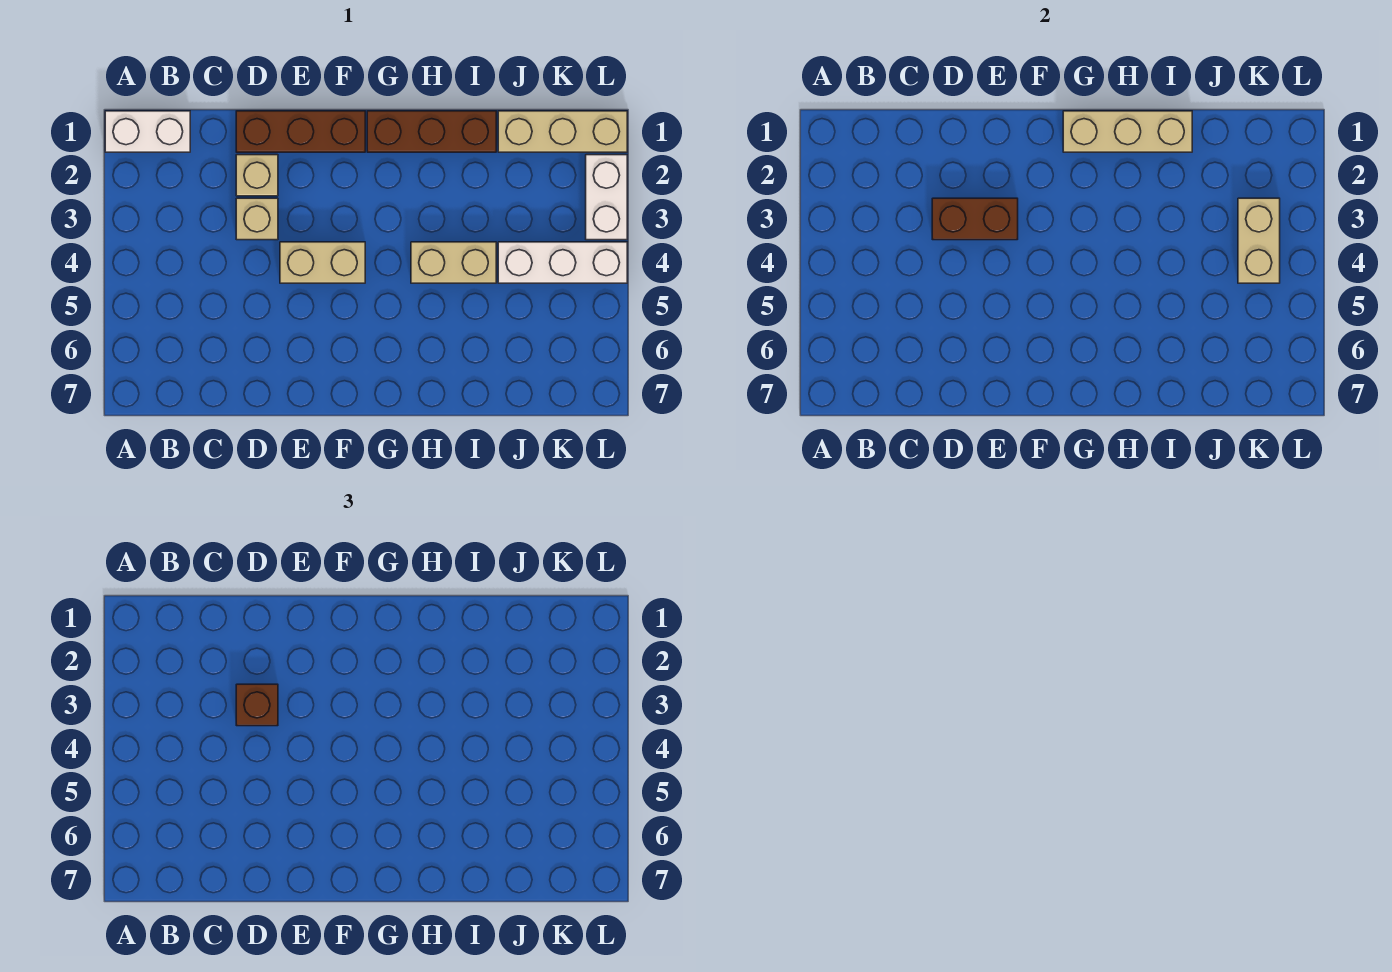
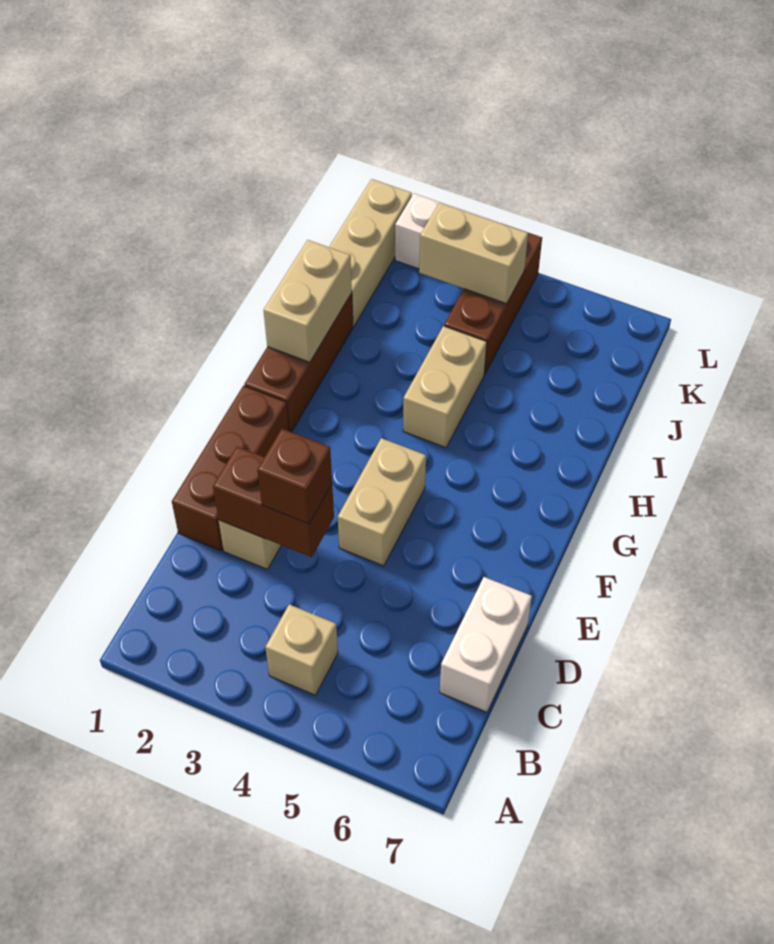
white brick A1:B1 level 1 -> white brick C7:D7 level 1
tan brick D3 level 1 -> tan brick B4 level 1
brown brick D3:E3 level 2 -> brown brick D2:D3 level 2
tan brick G1:I1 level 2 -> tan brick H1:I1 level 2
white brick J4:L4 level 1 -> brown brick J4:L4 level 1

